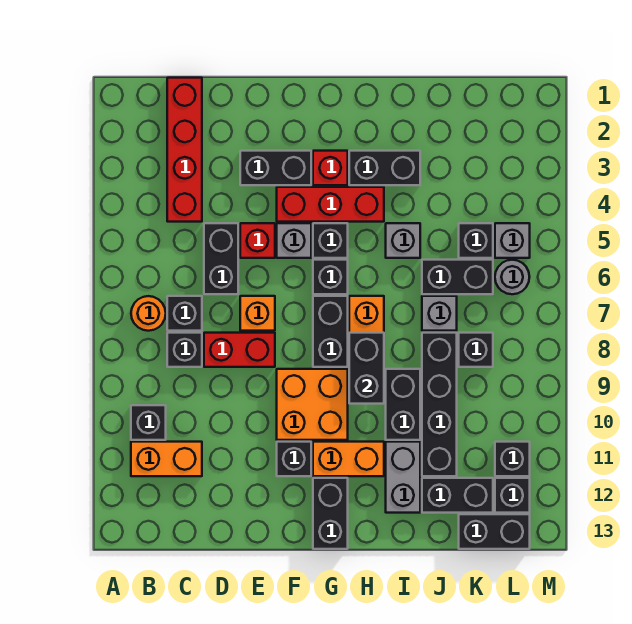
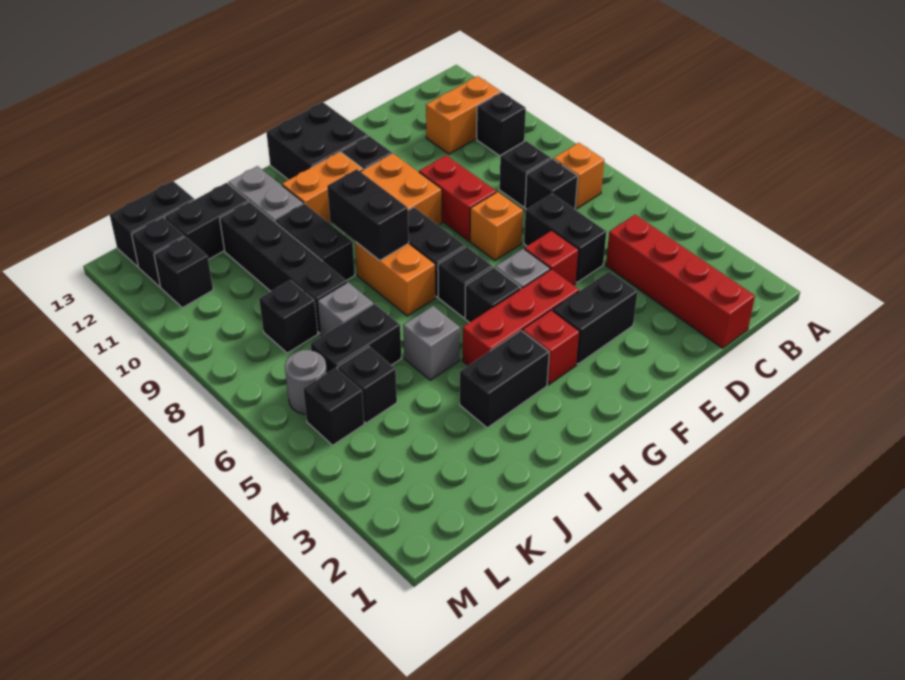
orange round brick B7 level 1 -> orange brick B7 level 1
red brick D8:E8 level 1 -> red brick E8:E9 level 1
black brick G12:G13 level 1 -> black brick F12:G13 level 1
grey brick L5 level 1 -> black brick L5 level 1

